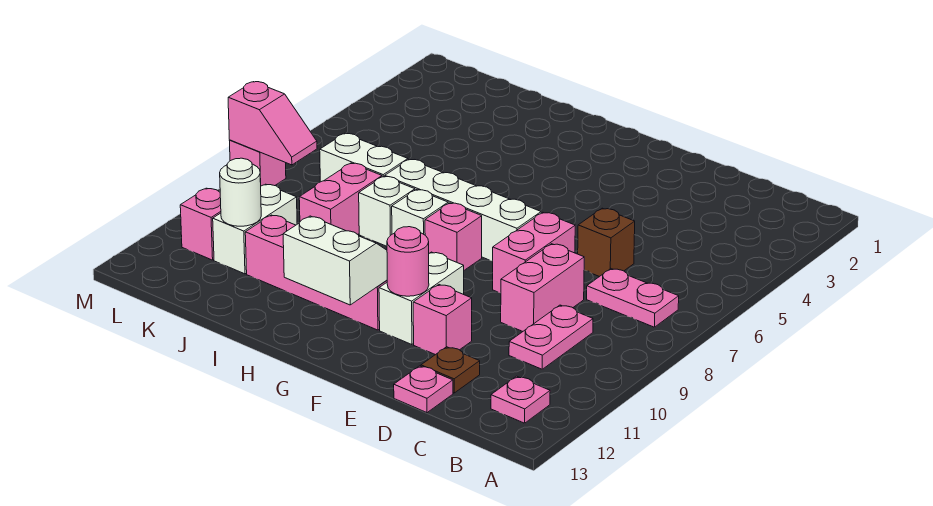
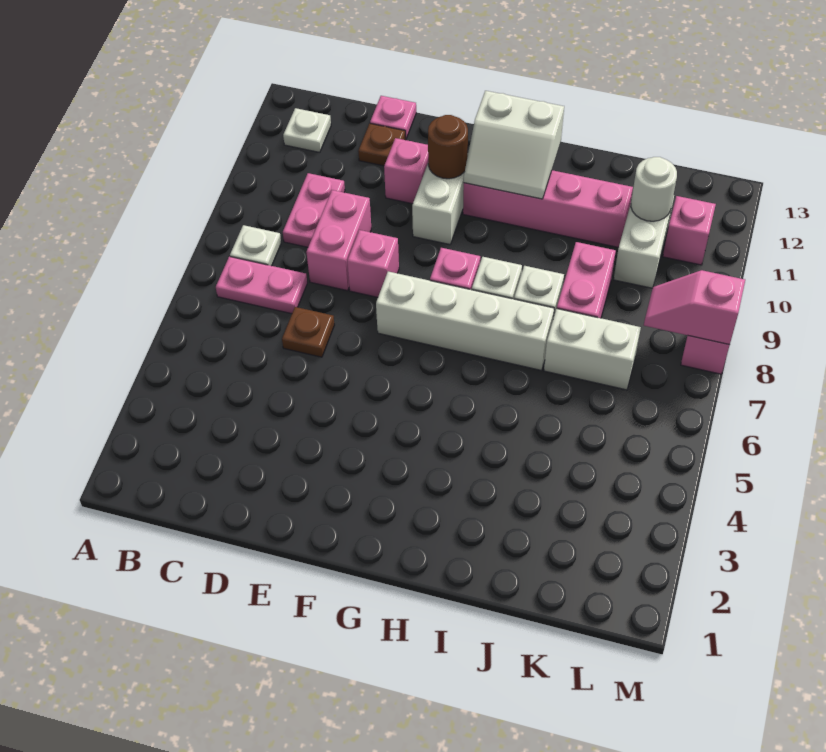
none -> white plate B8 level 1
pink plate B12 level 1 -> white plate B12 level 1
brown brick D6 level 1 -> brown plate D6 level 1
pink brick E7:E8 level 1 -> pink brick E8 level 1
pink round brick F11 level 2 -> brown round brick F11 level 2

